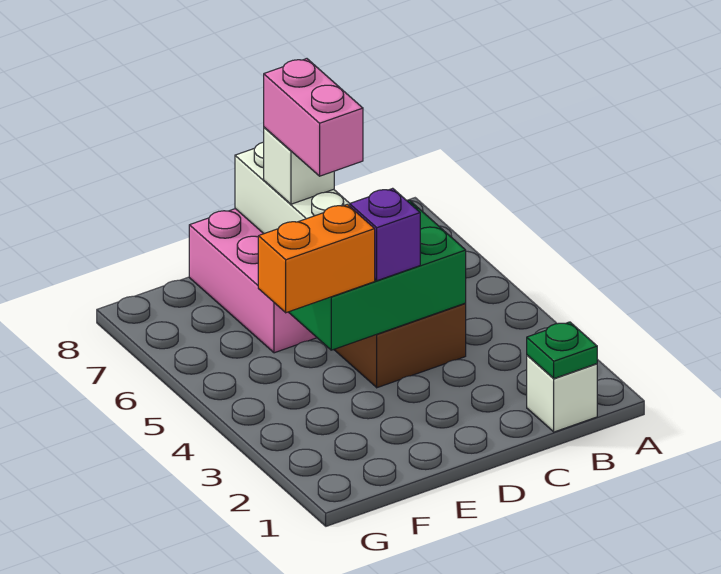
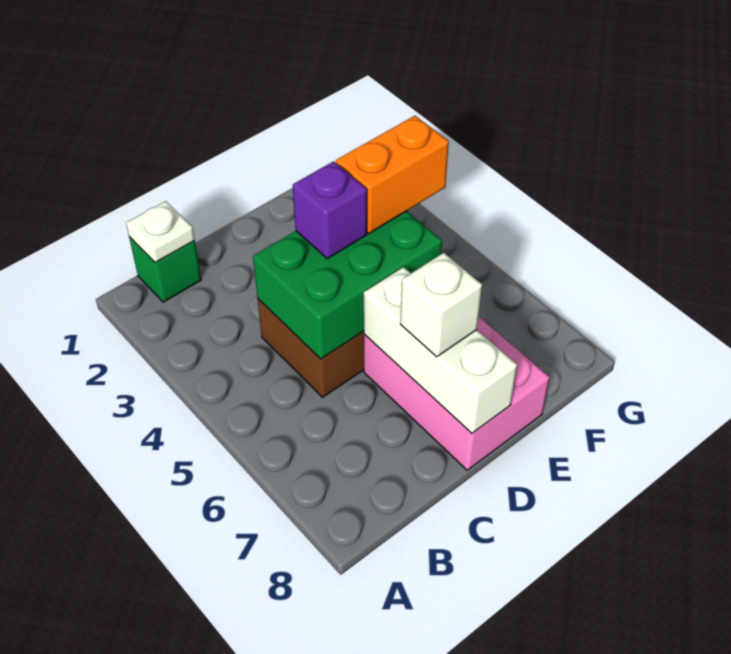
white brick B1 level 1 -> green brick B1 level 1
green plate B1 level 2 -> white plate B1 level 2
pink brick D6:D7 level 4 -> none

